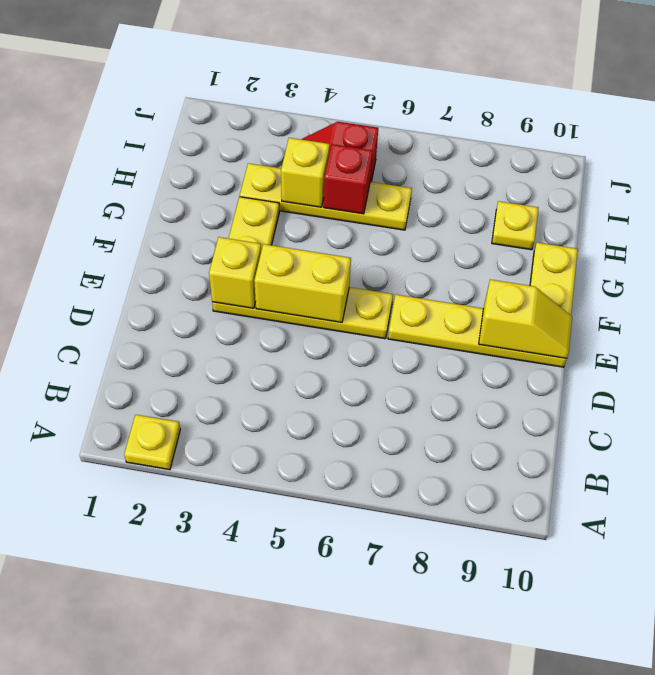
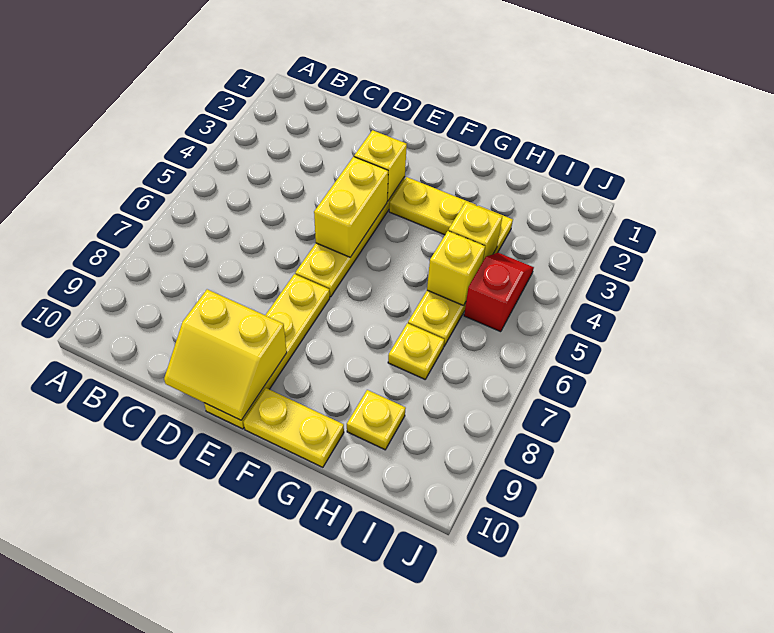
yellow plate A2 level 1 -> yellow plate H7 level 1
yellow slope E9:E10 level 2 top 9 -> yellow slope D9:E10 level 2 top 9
red brick H5 level 2 -> yellow brick H5 level 2

